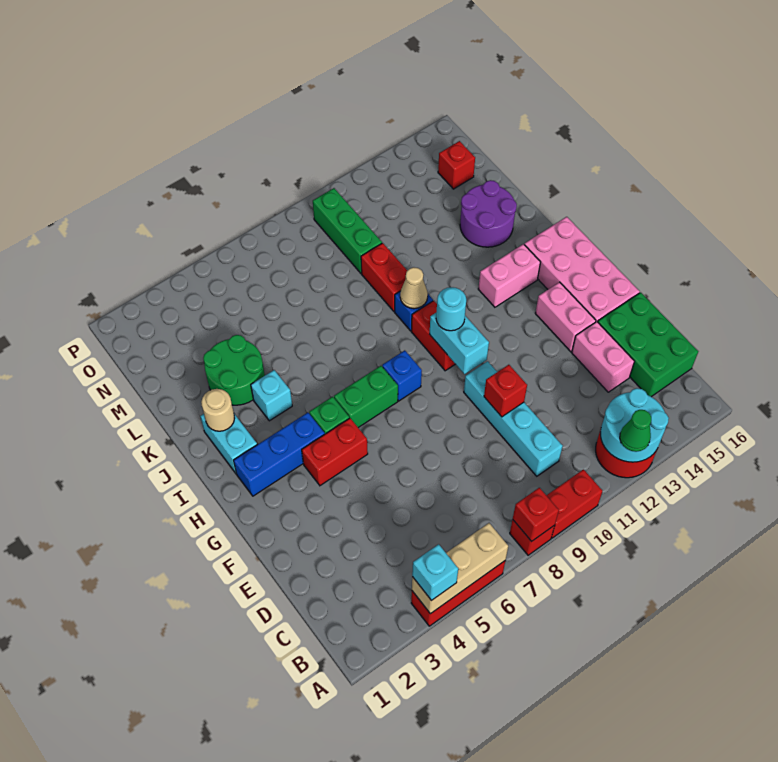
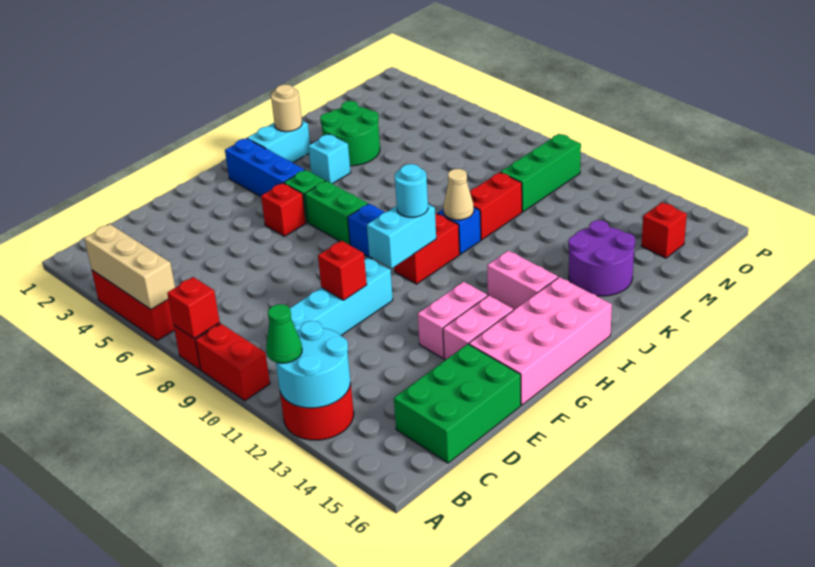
cyan brick A4 level 3 -> none
pink brick D14:E14 level 1 -> pink brick F13:G13 level 1
red brick G4:G5 level 1 -> red brick G5 level 1

